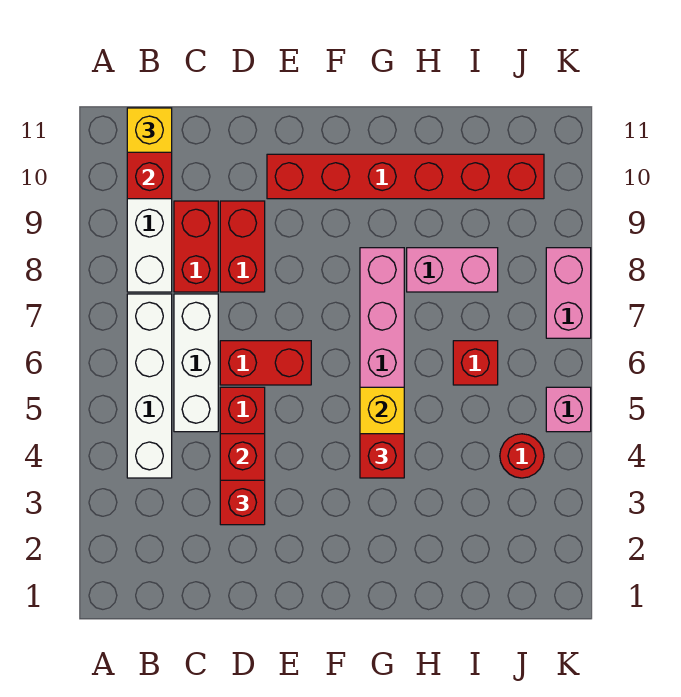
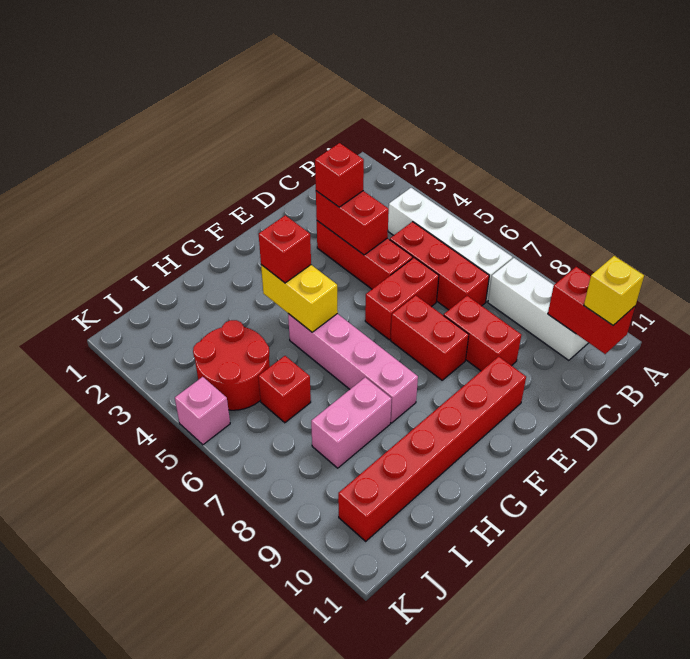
white brick C5:C7 level 1 -> red brick C5:C7 level 1
red brick C8:C9 level 1 -> red brick E7:E8 level 1
red round brick J4 level 1 -> red round brick I4:J5 level 1
pink brick K7:K8 level 1 -> none

